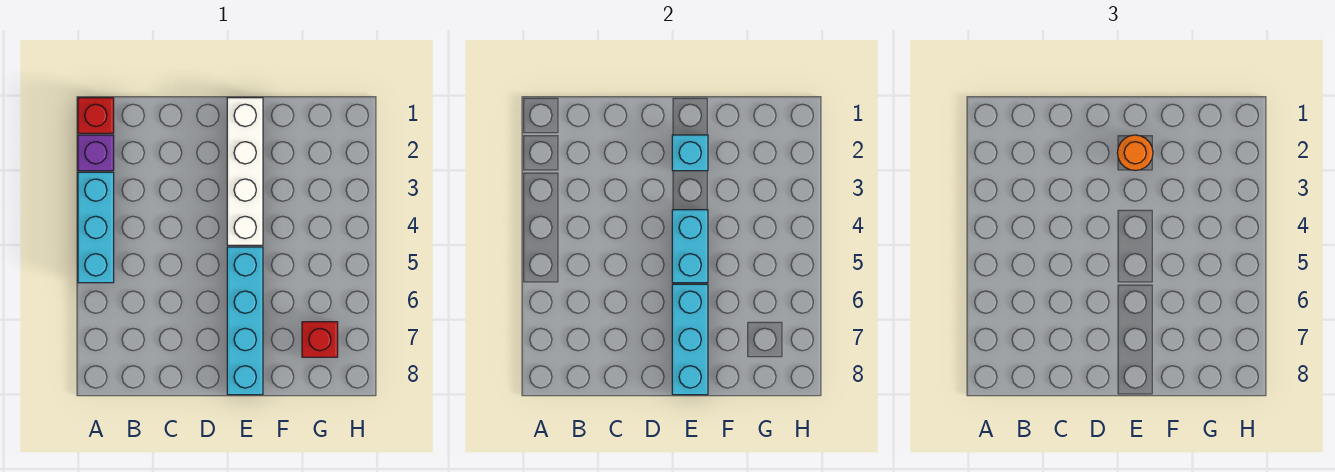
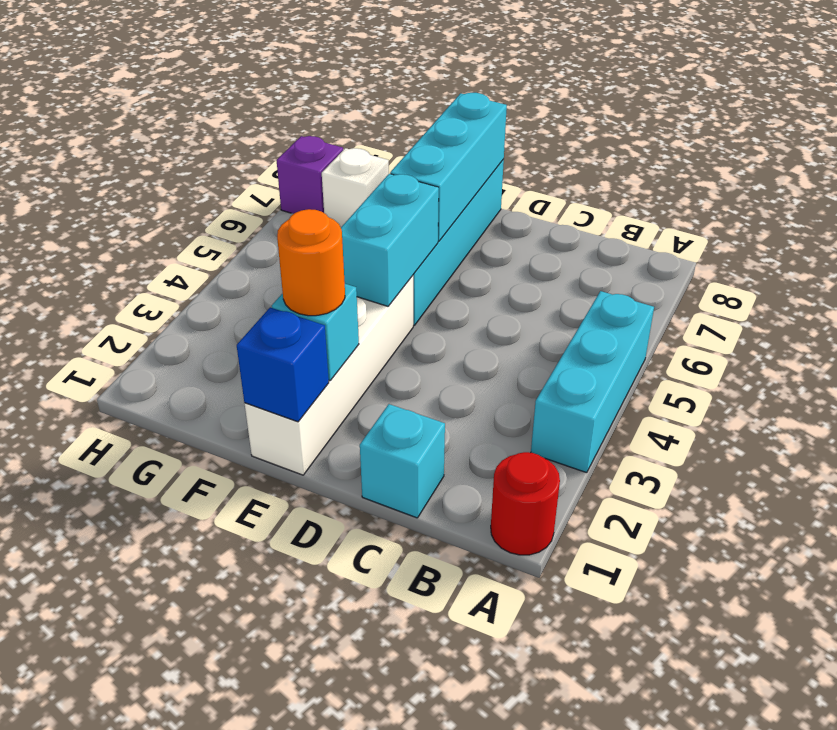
red brick A1 level 1 -> red round brick A1 level 1
purple brick A2 level 1 -> purple brick H7 level 1
none -> cyan brick C1 level 1
none -> blue brick E1 level 2
red brick G7 level 1 -> white brick G7 level 1

